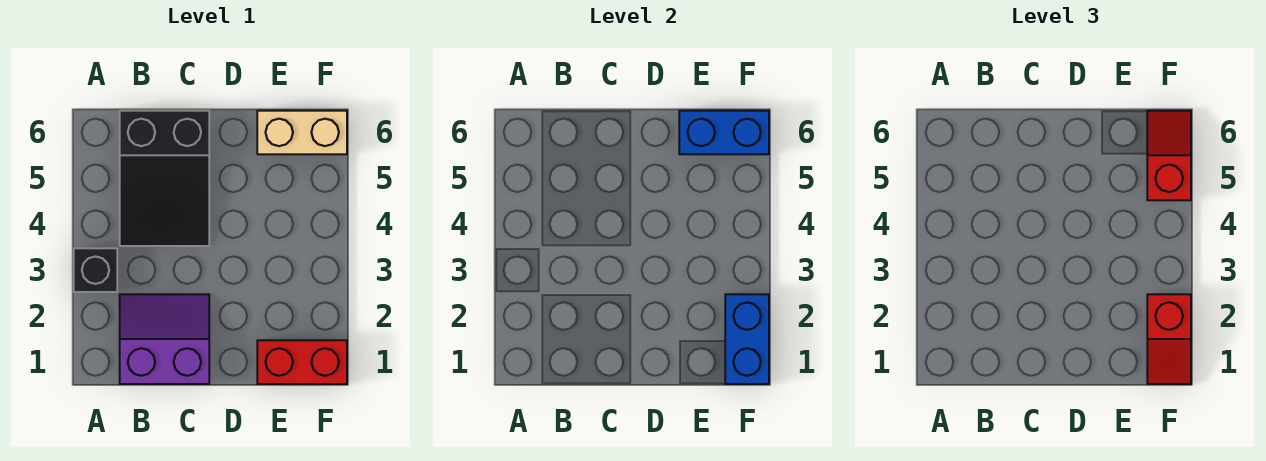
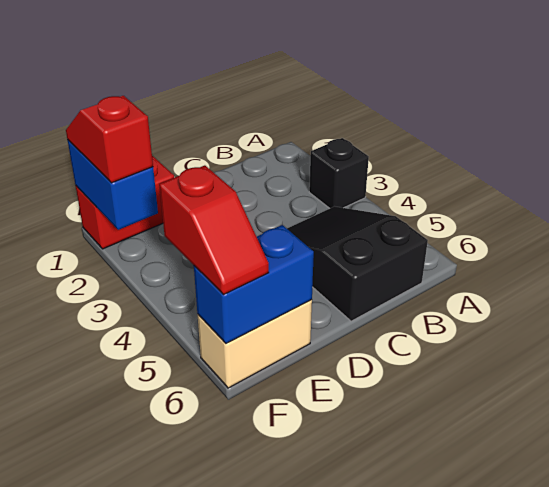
purple slope B1:C2 level 1 top 1 -> none

